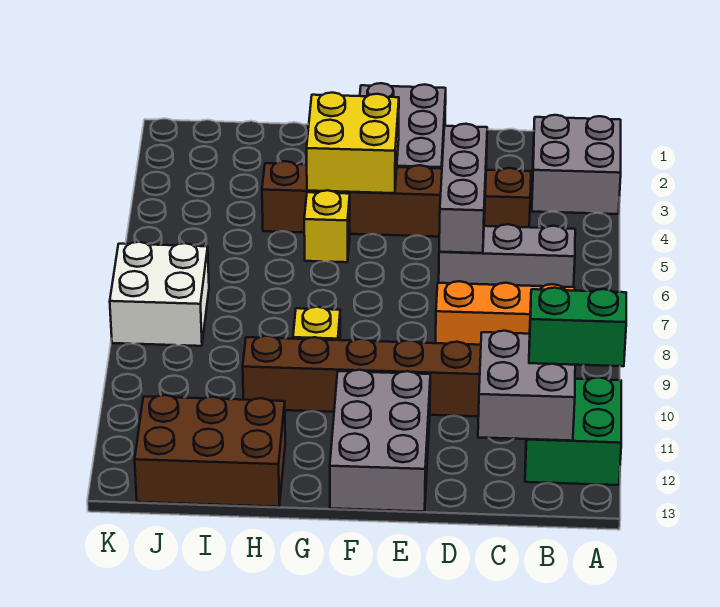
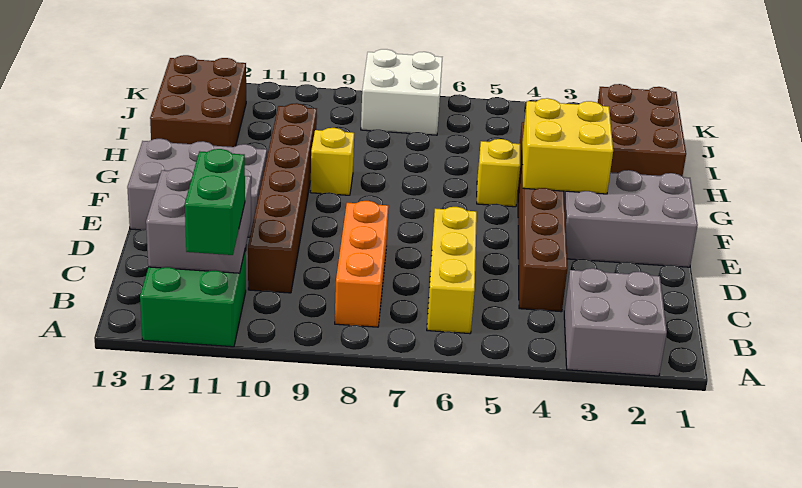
grey brick B6:D6 level 1 -> yellow brick B6:D6 level 1
grey brick D4:D6 level 2 -> none
none -> brown brick H1:J2 level 1

